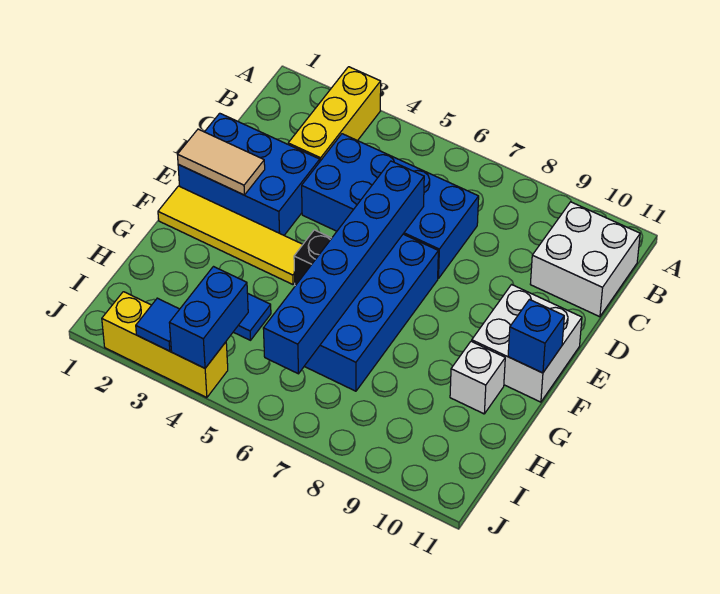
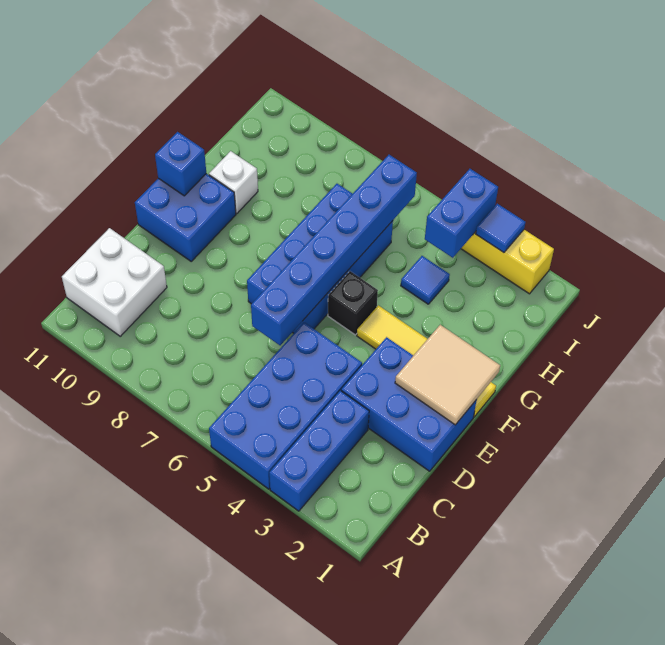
yellow brick A3:C3 level 1 -> blue brick A3:C3 level 1
blue brick C4:D7 level 1 -> blue brick A4:D5 level 1
tan tile E1:E2 level 2 -> tan tile E1:F2 level 2
white brick E10:F11 level 1 -> blue brick E10:F11 level 1

